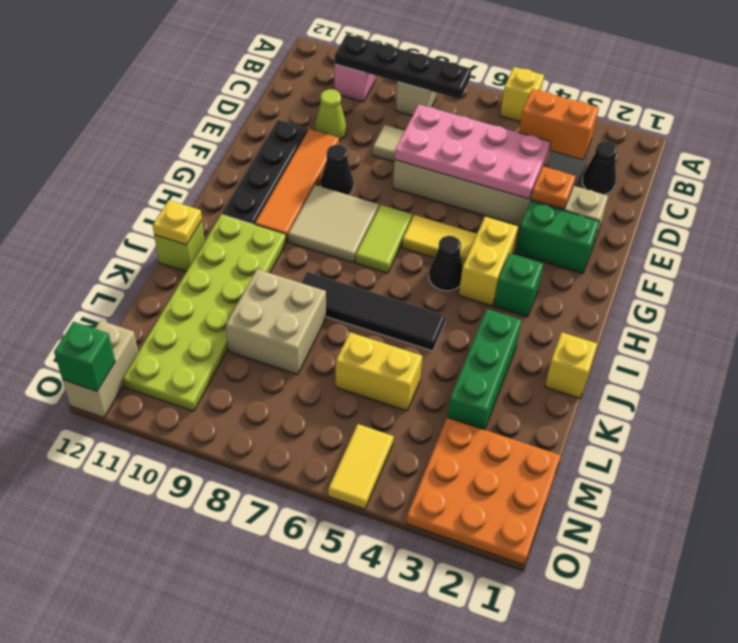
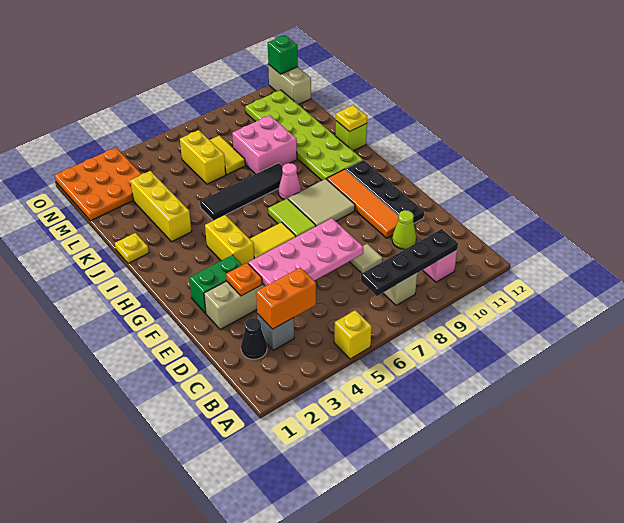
black cone F9 level 1 -> none
green brick H3 level 1 -> none
black cone H5 level 1 -> none
none -> pink cone I8 level 1
yellow brick J1 level 1 -> yellow plate J1 level 1
green brick J3:L3 level 1 -> yellow brick J3:L3 level 1
tan brick K8:L9 level 1 -> pink brick K8:L9 level 1
yellow brick L5:L6 level 1 -> yellow brick L6:M6 level 1
yellow tile N5:O5 level 1 -> yellow tile L7:M7 level 1

